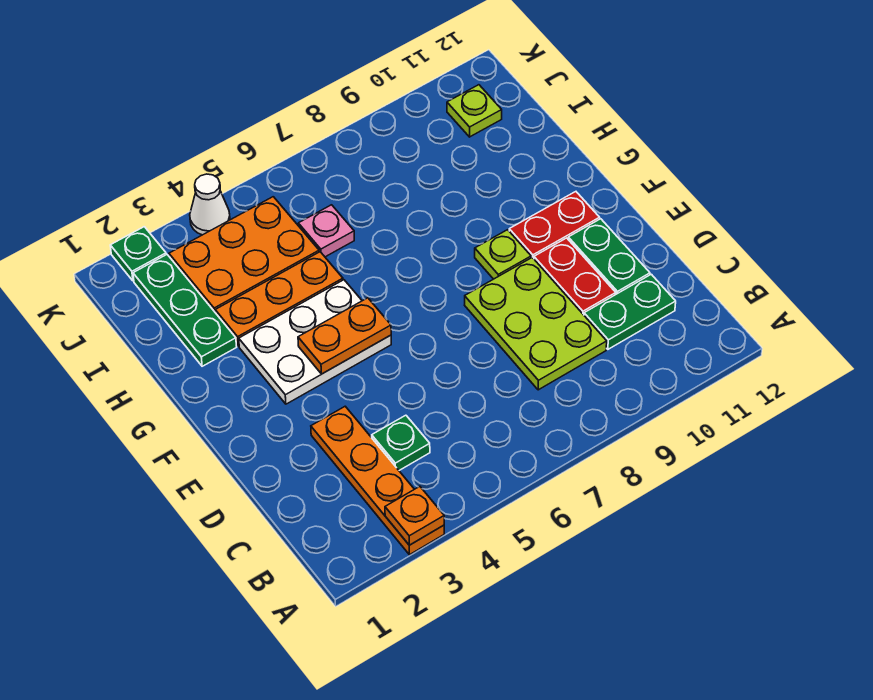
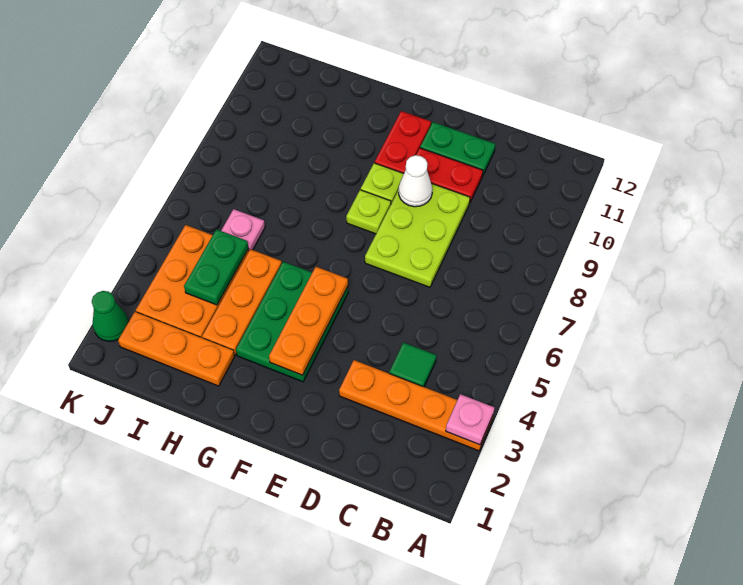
orange plate A3 level 2 -> pink plate A3 level 2
green plate C4 level 1 -> green tile C4 level 1
lime plate C8:E9 level 1 -> lime plate D7:E9 level 1
green plate C10:C11 level 1 -> green plate I4:I5 level 2
white plate F3:G5 level 1 -> green plate F3:G5 level 1
orange plate F4:F5 level 2 -> orange plate F3:F5 level 2
green plate H2:J2 level 1 -> orange plate H2:J2 level 1
lime plate J11 level 1 -> lime plate F8 level 1
green plate K2 level 1 -> green cone K2 level 1
white cone K4 level 1 -> white cone E9 level 2

